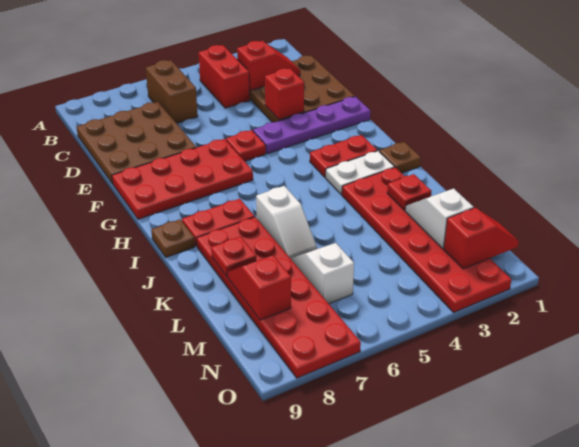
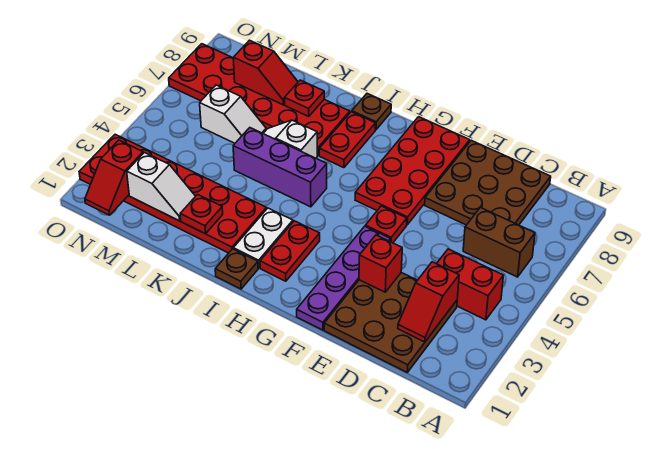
none -> purple brick I5:K5 level 1

